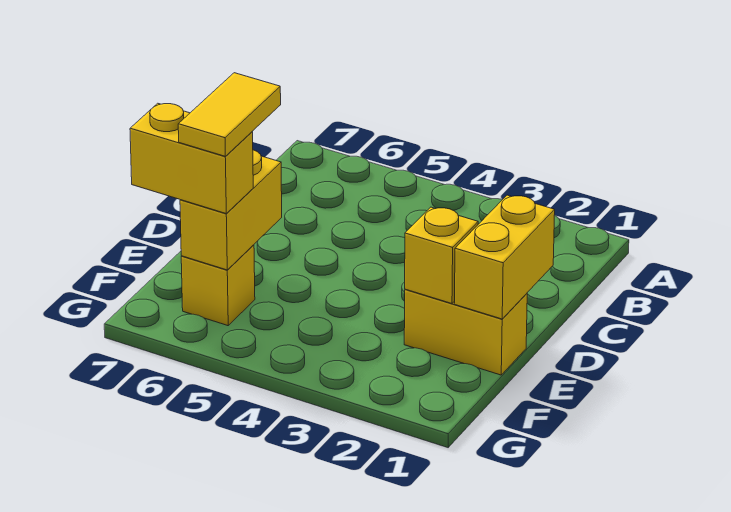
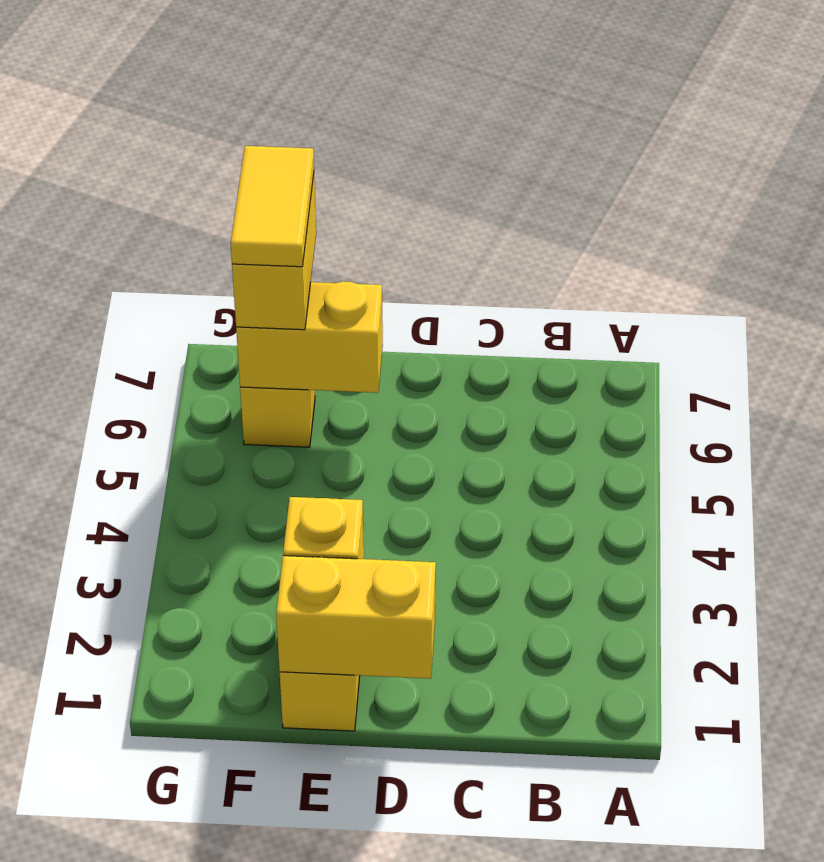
yellow tile E6:F6 level 4 -> yellow tile F6:F7 level 4

